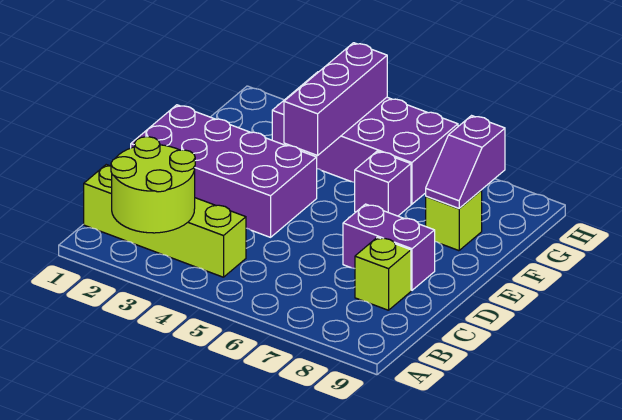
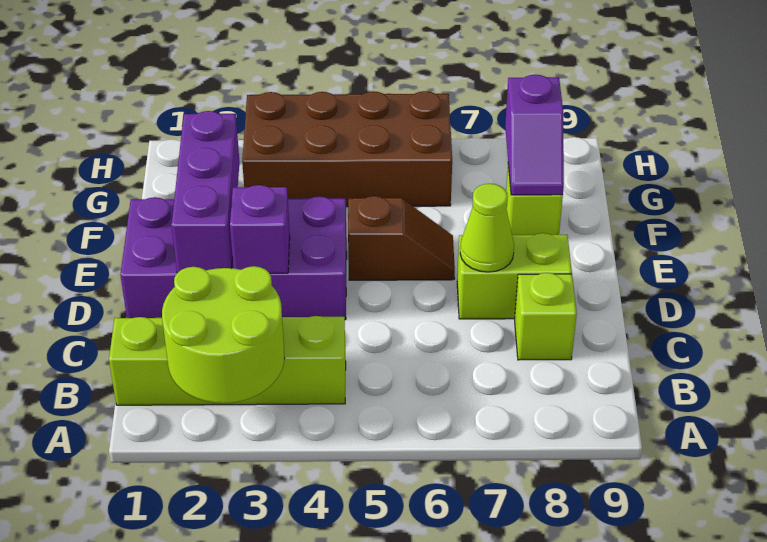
purple brick D7:D8 level 1 -> lime brick D7:D8 level 1
none -> lime cone D7 level 2
none -> brown slope E5:E6 level 1 top 5
purple brick F4:H4 level 2 -> purple brick D2:F2 level 2
purple brick F6 level 1 -> purple brick D3 level 2
purple brick G3:H6 level 1 -> brown brick G3:H6 level 1

